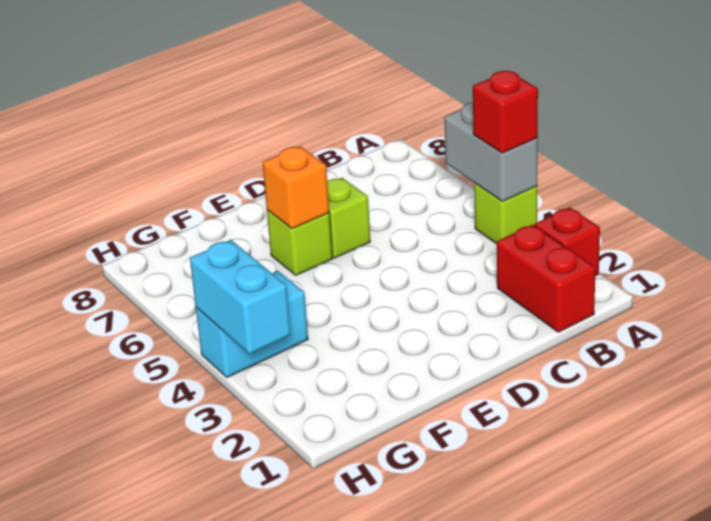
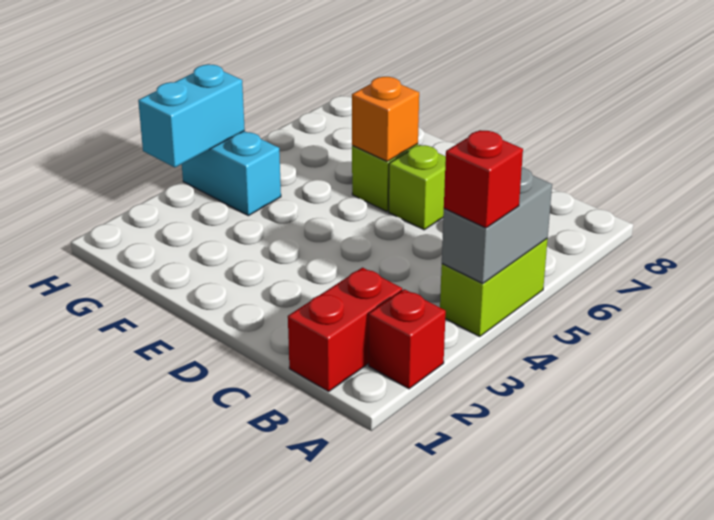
lime brick A4 level 1 -> lime brick A4:A5 level 1

